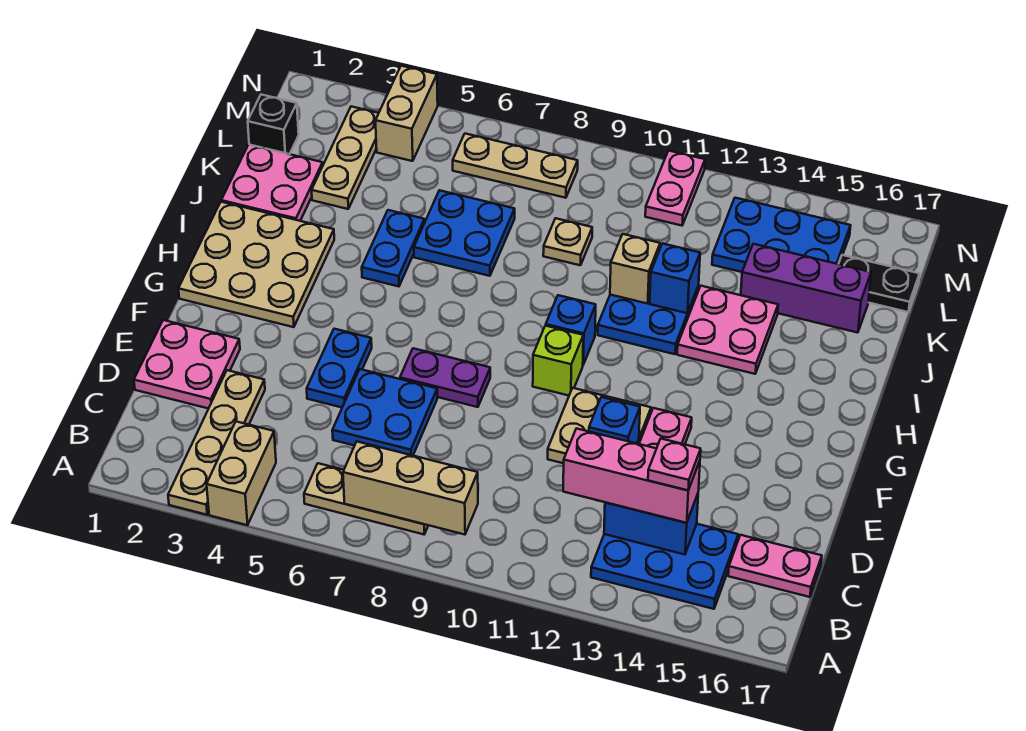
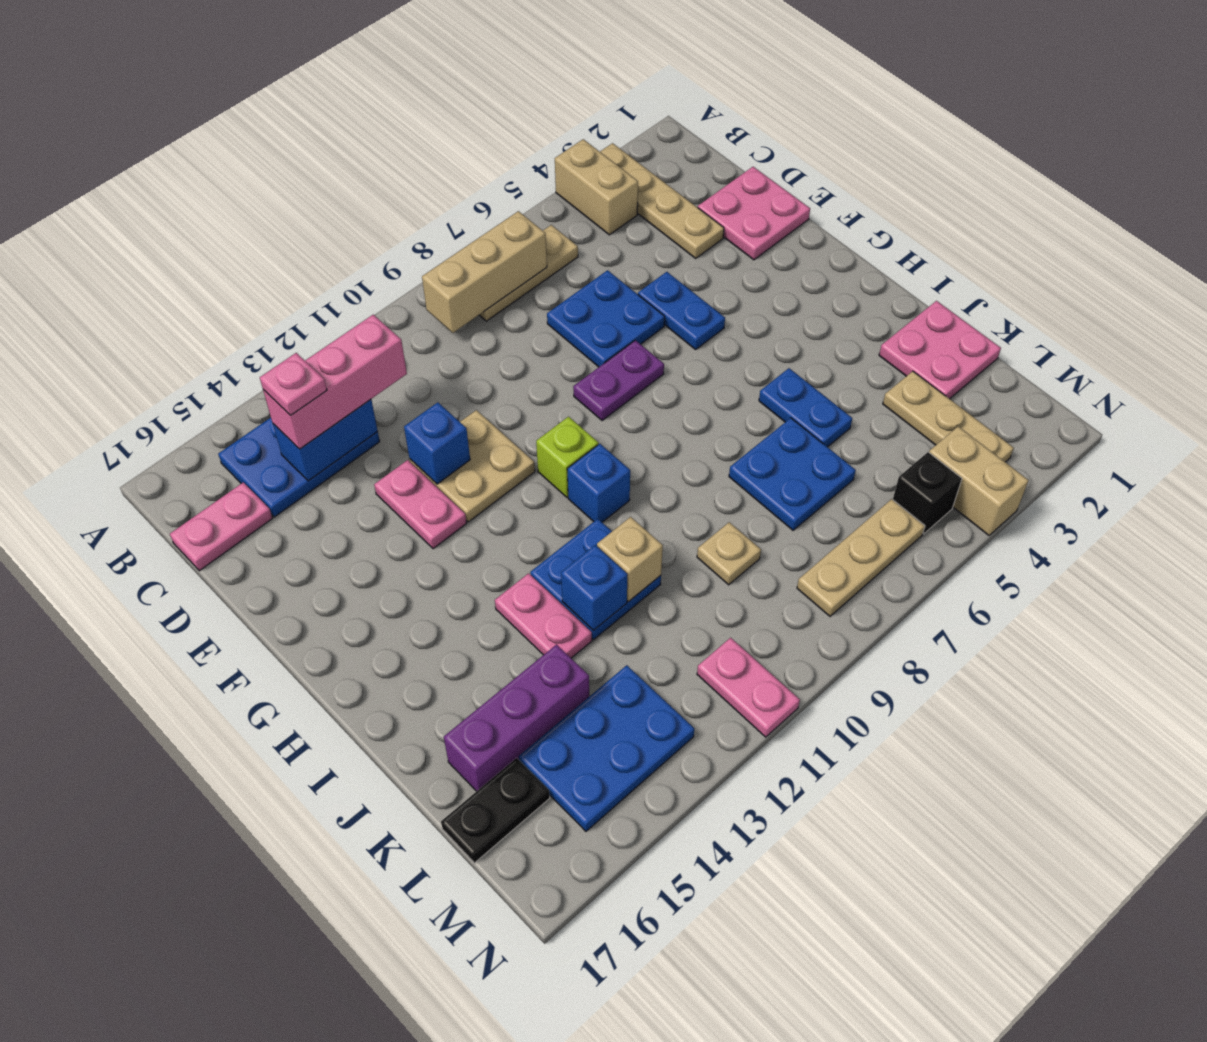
tan plate G1:I3 level 1 -> none
pink plate I13:J14 level 1 -> pink plate I13:J13 level 1
black brick L1 level 1 -> black brick M5 level 1

